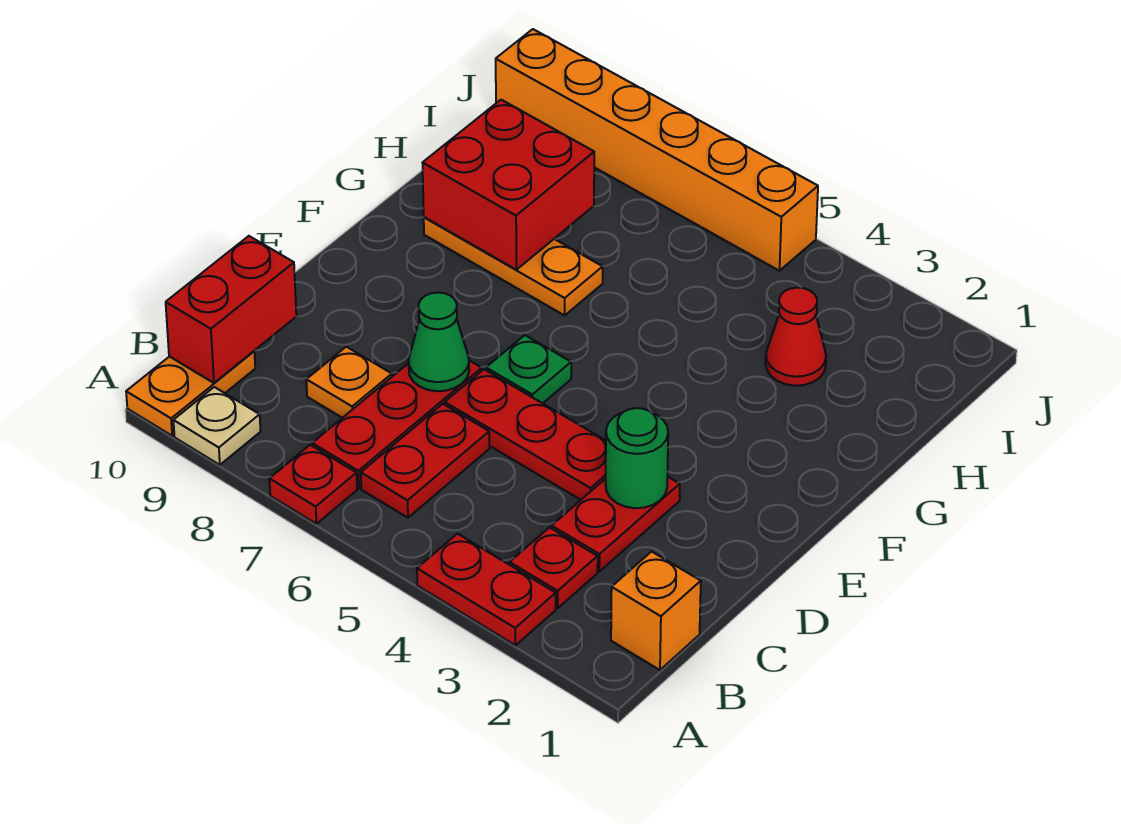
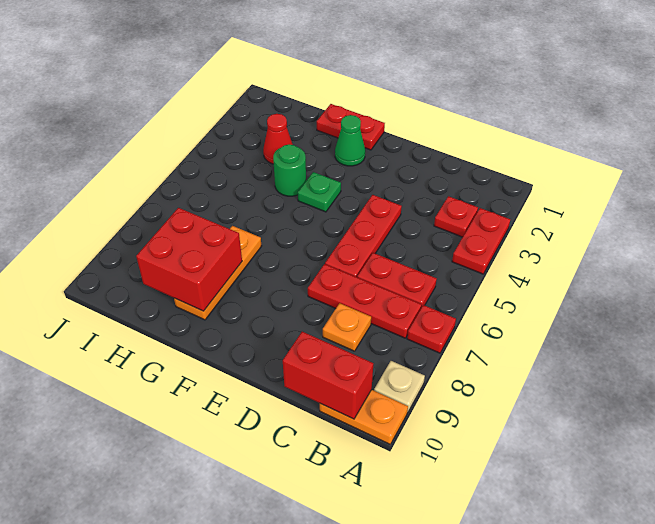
orange brick B1 level 1 -> none
red plate C3:D3 level 1 -> red plate F1:G1 level 1
green round brick D3 level 2 -> green round brick G4 level 1
green cone D7 level 2 -> green cone F2 level 1
green plate E6 level 1 -> green plate F4 level 1
orange brick J5:J10 level 1 -> none

